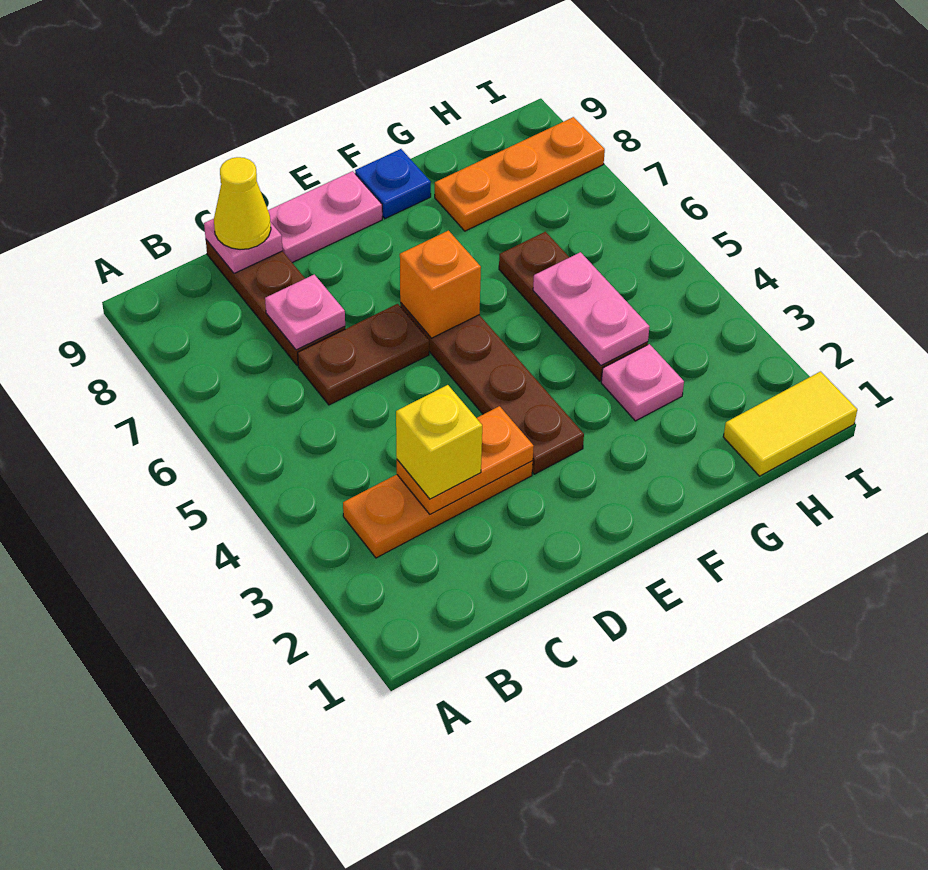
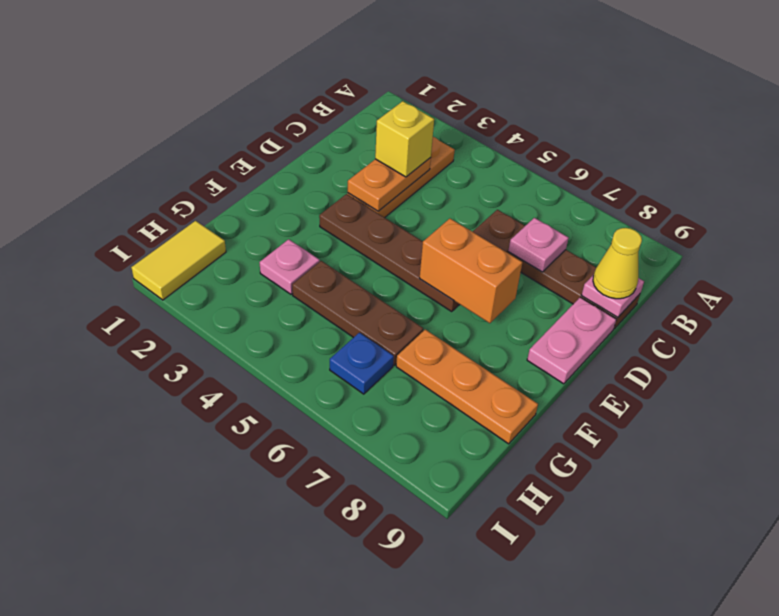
orange brick E6 level 2 -> orange brick E6:E7 level 2
blue plate F9 level 1 -> blue plate H6 level 1
pink plate G4:G5 level 2 -> none
orange plate G8:I8 level 1 -> orange plate G7:G9 level 1

